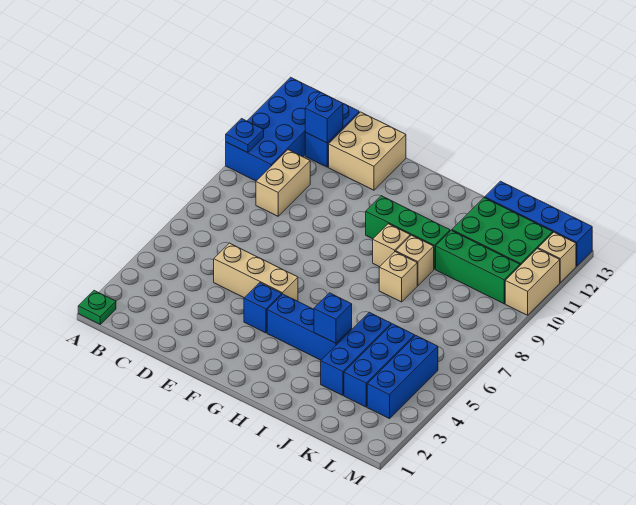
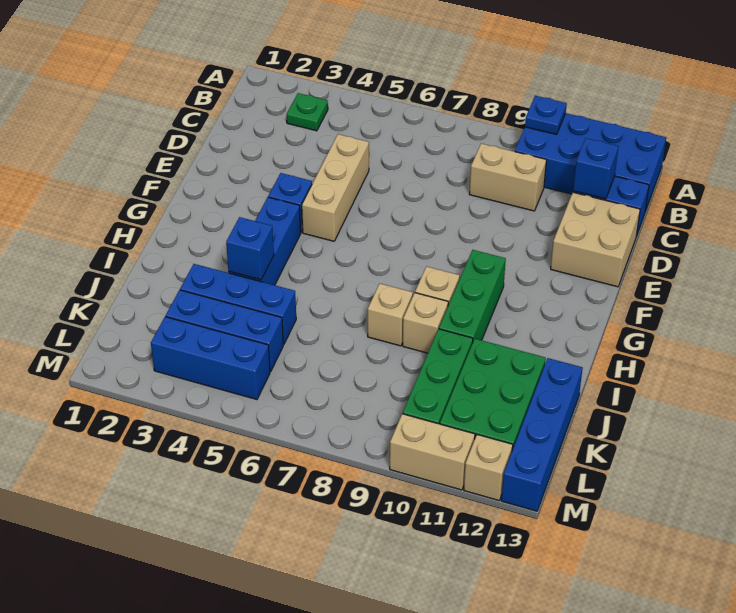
green plate A1 level 1 -> green plate B3 level 1

